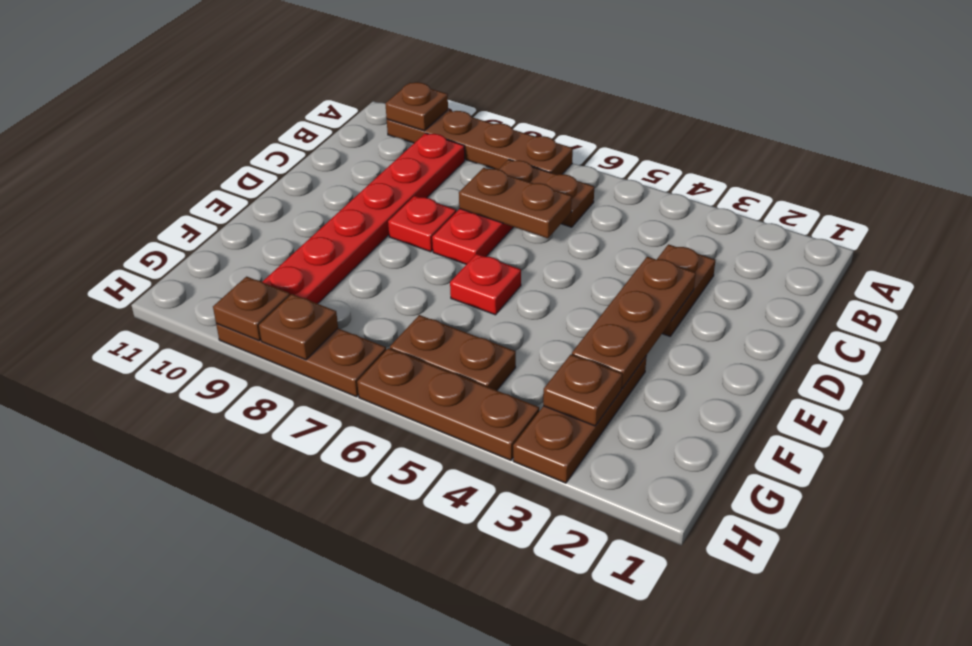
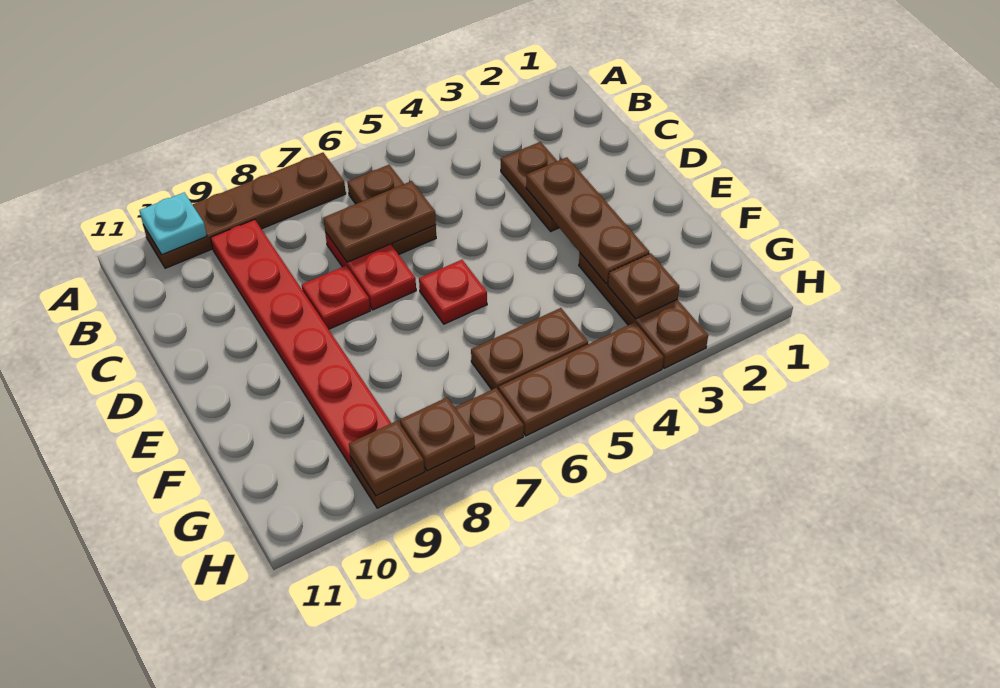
brown plate A10 level 2 -> cyan plate A10 level 2
brown plate B6:B7 level 1 -> brown plate B6:C6 level 1

